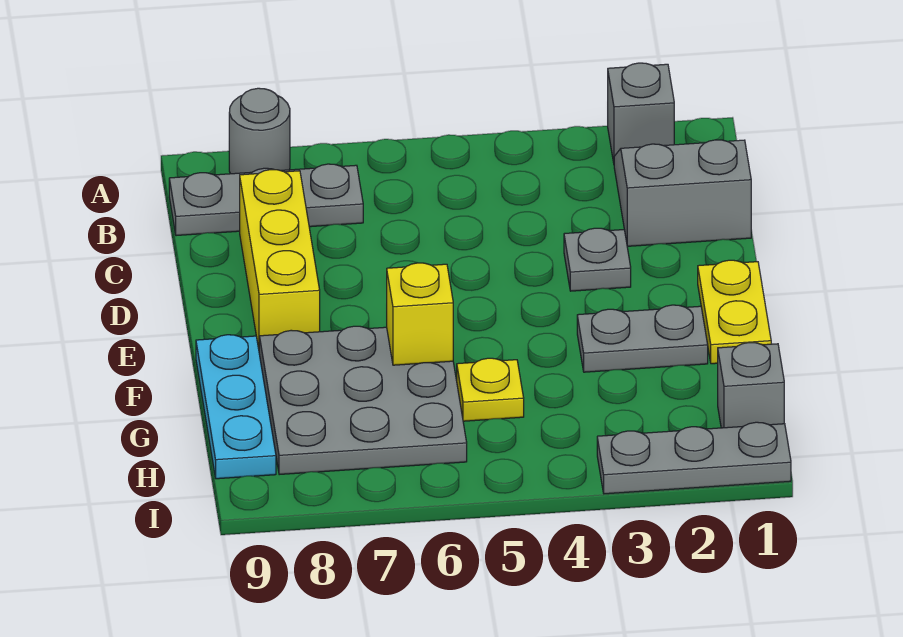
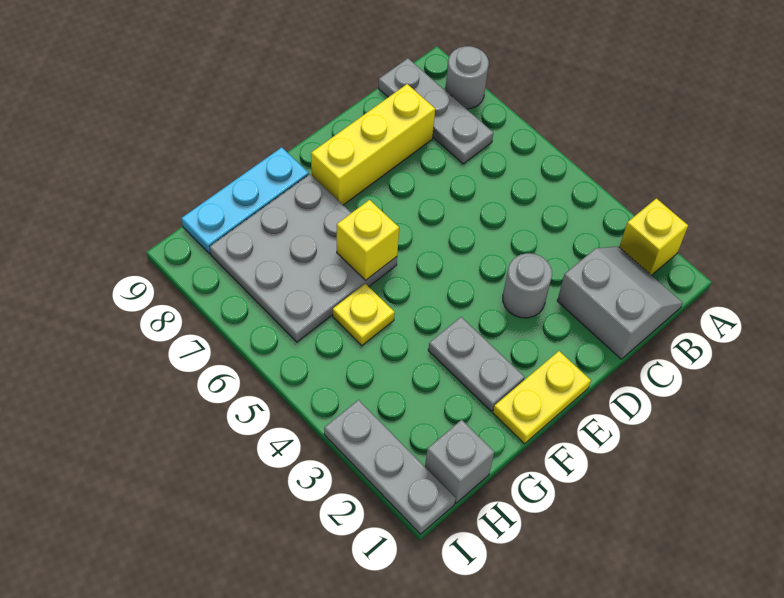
grey brick A2 level 1 -> yellow brick A2 level 1
grey plate D3 level 1 -> grey round brick D3 level 1

